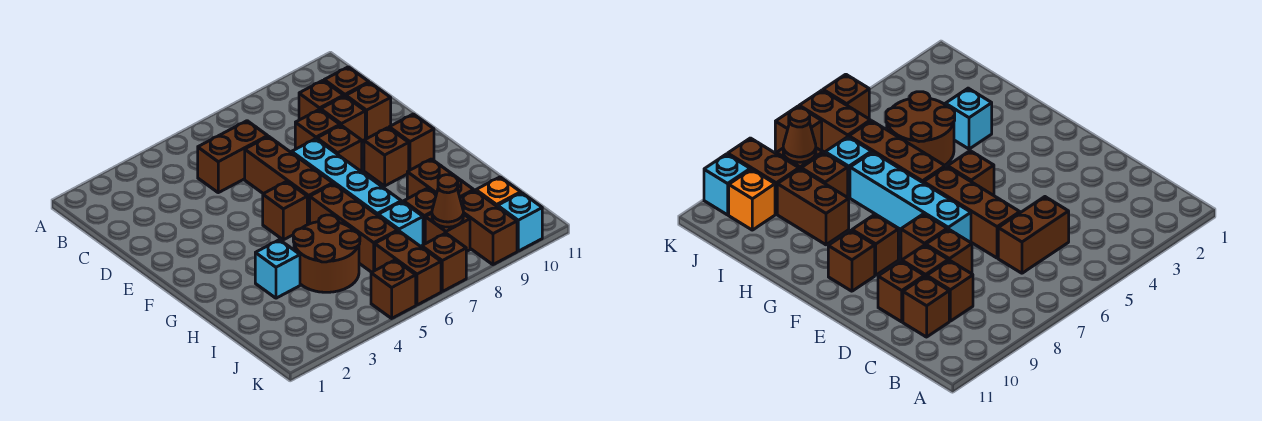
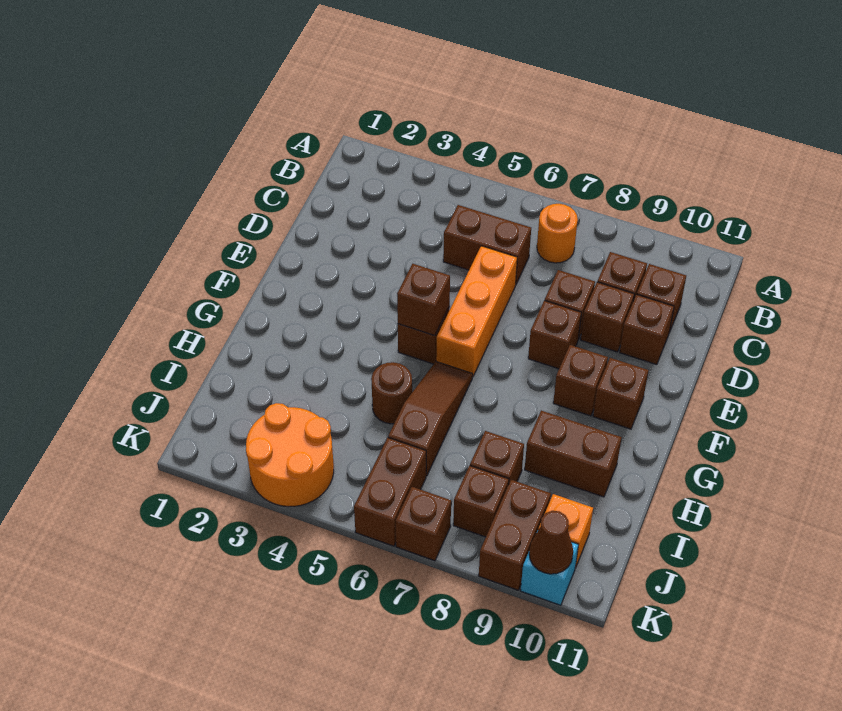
none -> orange round brick B7 level 1
brown brick D6:F6 level 1 -> orange brick D6:F6 level 1
cyan brick E7:H7 level 1 -> none
brown brick G6:I6 level 1 -> brown slope G6:I6 level 1 top I
cyan brick H3 level 1 -> none
brown round brick H4:I5 level 1 -> brown round brick H5 level 1
brown brick H9:I9 level 1 -> brown brick H9:H10 level 1
cyan brick I7 level 1 -> none
none -> orange round brick J3:K4 level 1
brown cone J8 level 2 -> brown cone K10 level 2
brown brick K5 level 1 -> brown brick F5 level 2

